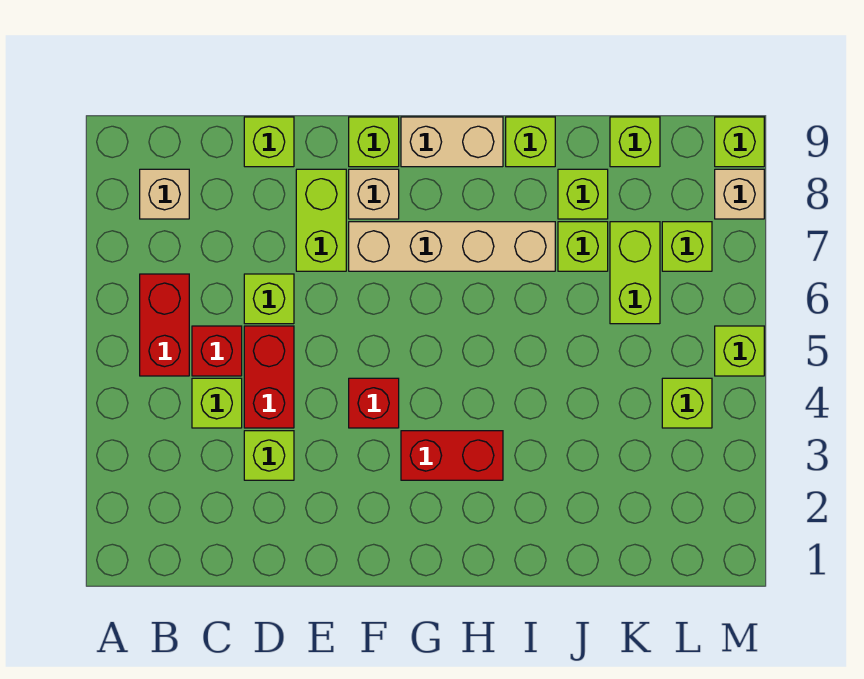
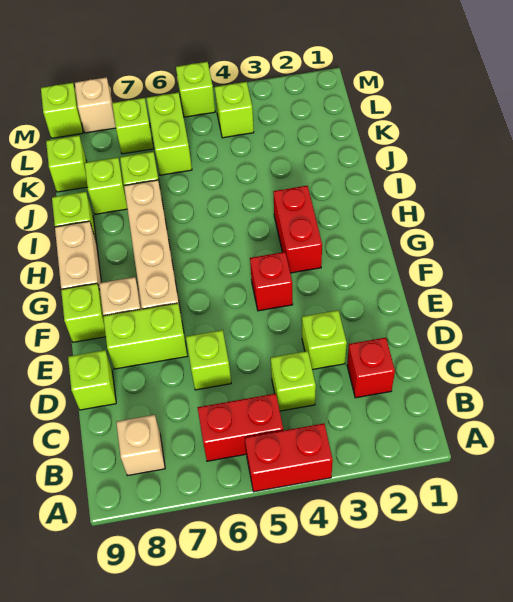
red brick C5 level 1 -> red brick C2 level 1
red brick D4:D5 level 1 -> red brick A4:A5 level 1
lime brick K6:K7 level 1 -> lime brick K6:L6 level 1

